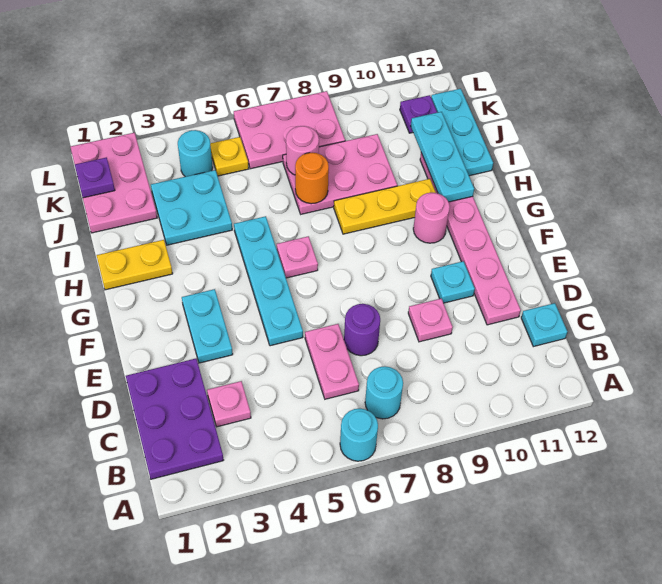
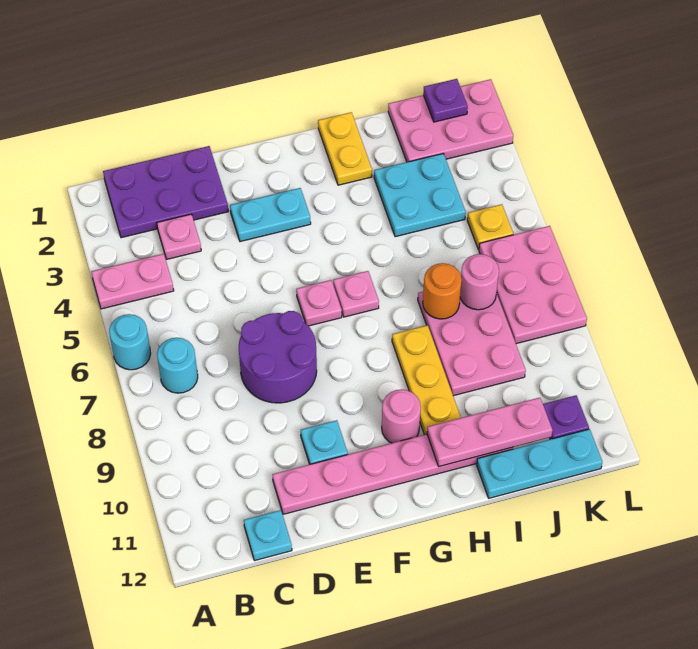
pink plate C6:D6 level 1 -> pink plate A4:B4 level 1
purple round brick D7 level 1 -> purple round brick D7:E8 level 1
pink plate D9 level 1 -> pink plate F6 level 1
cyan plate E5:H5 level 1 -> none
cyan plate H11:J11 level 2 -> pink plate H11:J11 level 2
cyan round brick K4 level 1 -> none

